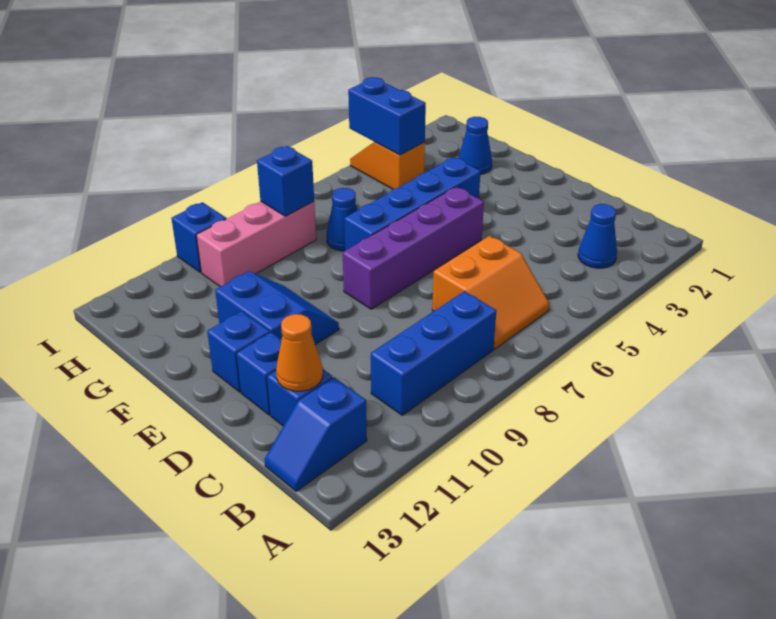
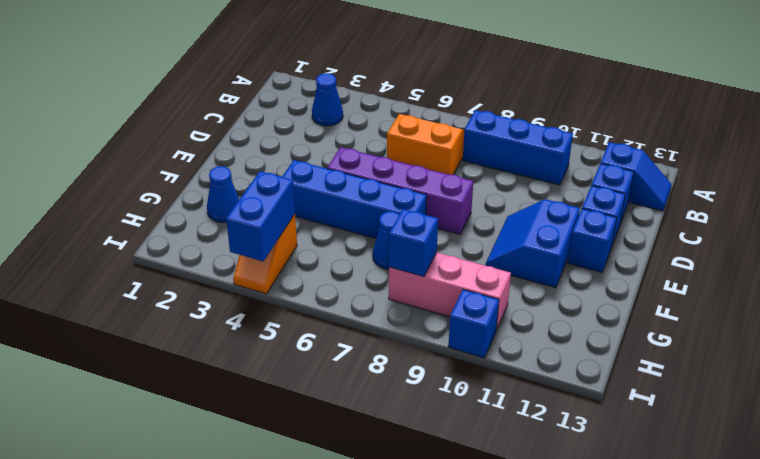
orange cone C12 level 2 -> none

